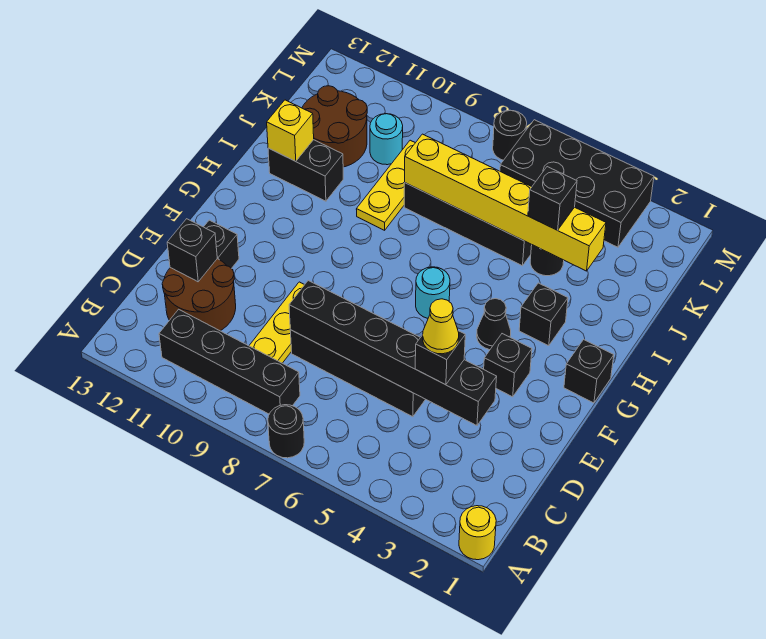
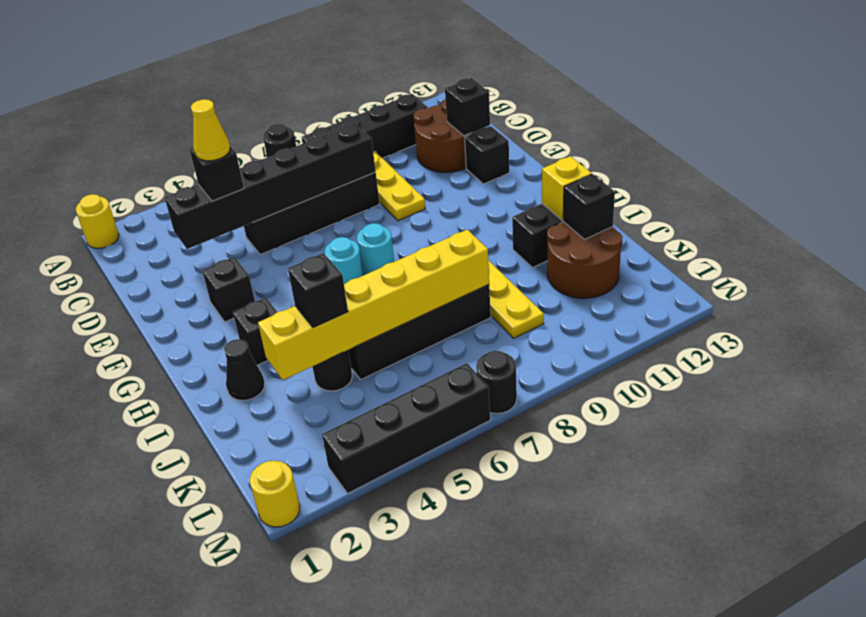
black brick G1 level 1 -> black brick J12 level 2
black cone G4 level 1 -> black cone I2 level 1
cyan round brick K10 level 1 -> cyan round brick G7 level 1
black brick L3:M6 level 1 -> black brick M3:M6 level 1
none -> yellow round brick M1 level 1

